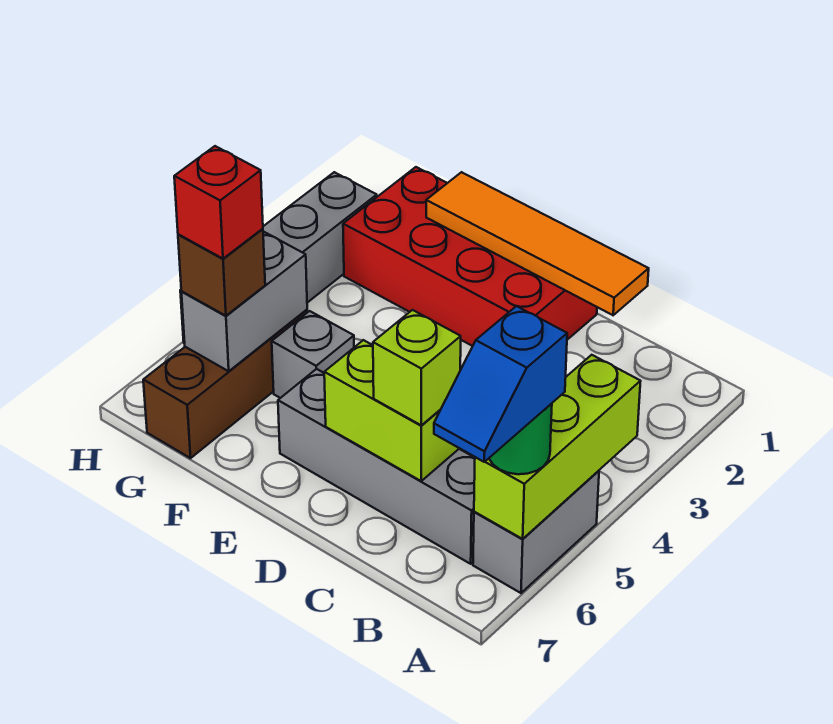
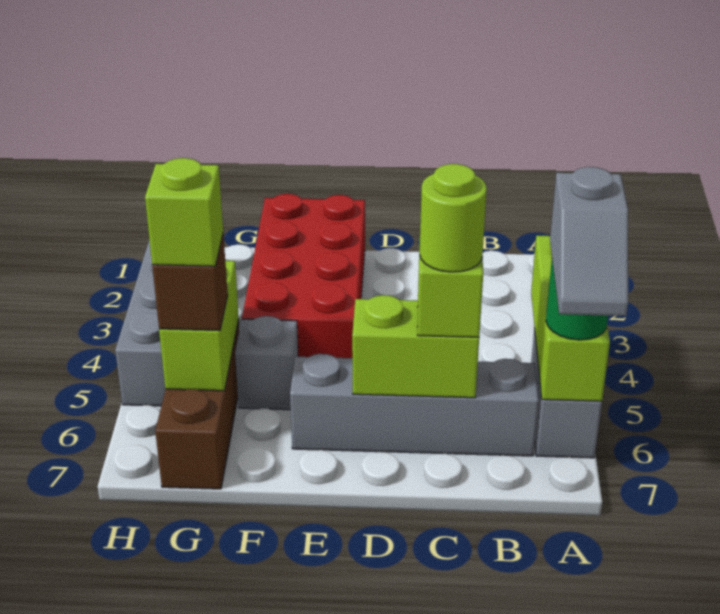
blue slope A6:A7 level 4 top 6 -> grey slope A6:A7 level 4 top 6
orange tile C1:F1 level 2 -> none
none -> lime round brick C6 level 4
red brick D1:G2 level 1 -> red brick E1:F4 level 1
grey brick G5:G6 level 2 -> lime brick G5:G6 level 2
red brick G6 level 4 -> lime brick G6 level 4

